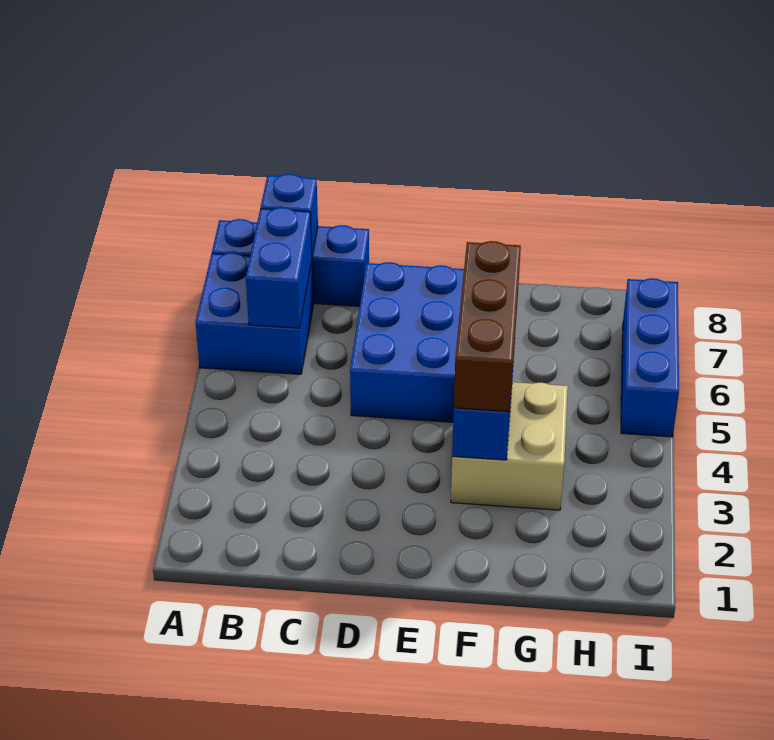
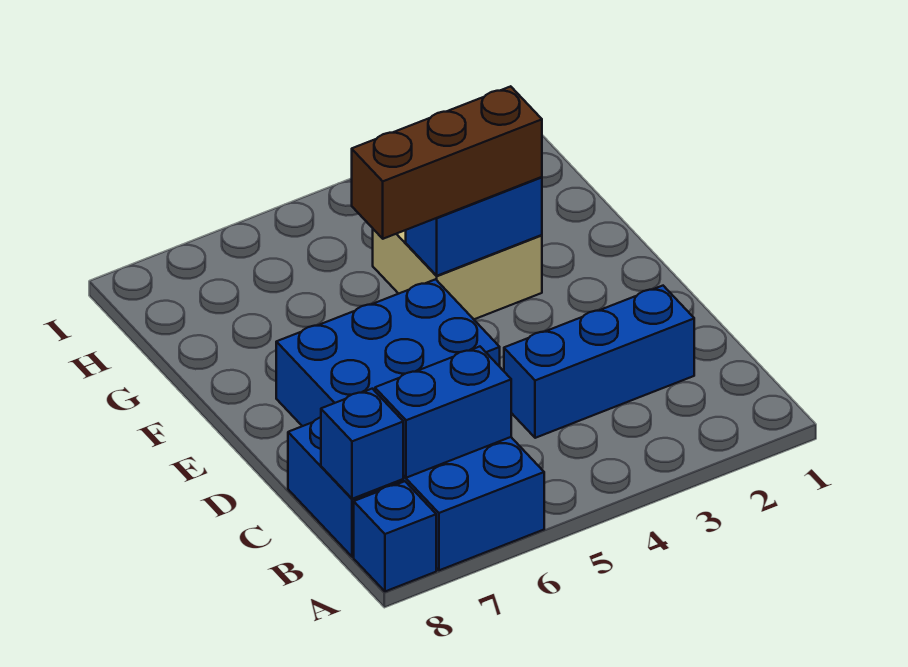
blue brick I5:I7 level 1 -> blue brick C2:C4 level 1

